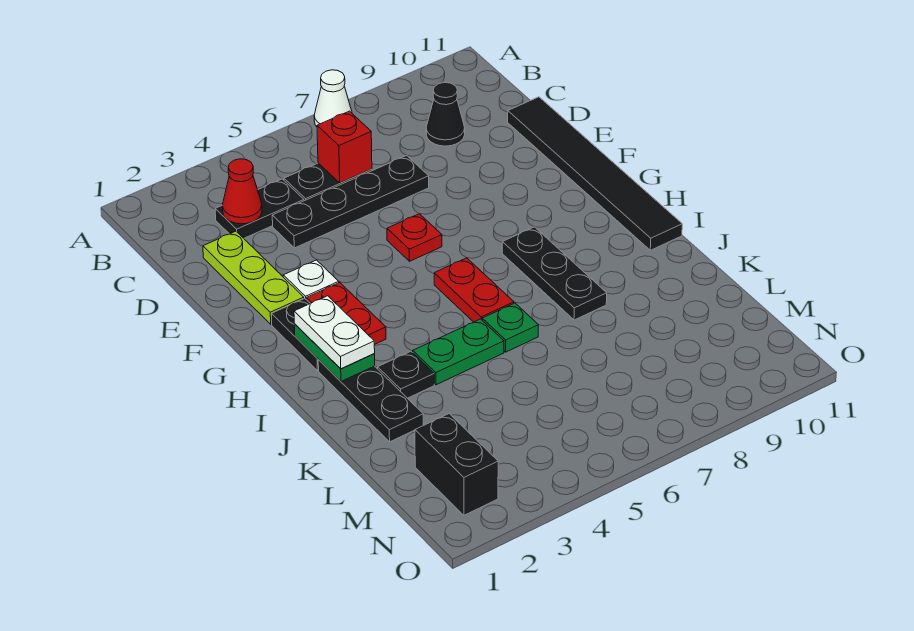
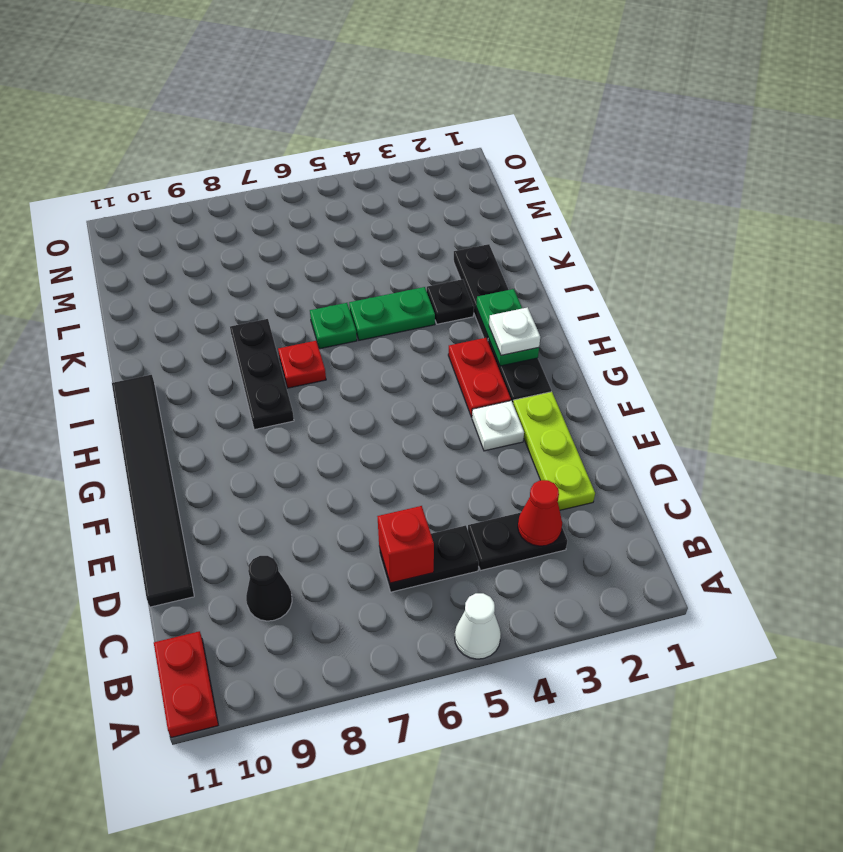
white cone A7 level 1 -> white cone A5 level 1
black plate D4:D7 level 1 -> none
red plate F6 level 1 -> red plate I7 level 1
white plate H2:I2 level 3 -> white plate H2 level 3
red plate H6:I6 level 1 -> red plate A11:B11 level 1
black brick M2:N2 level 1 -> none

